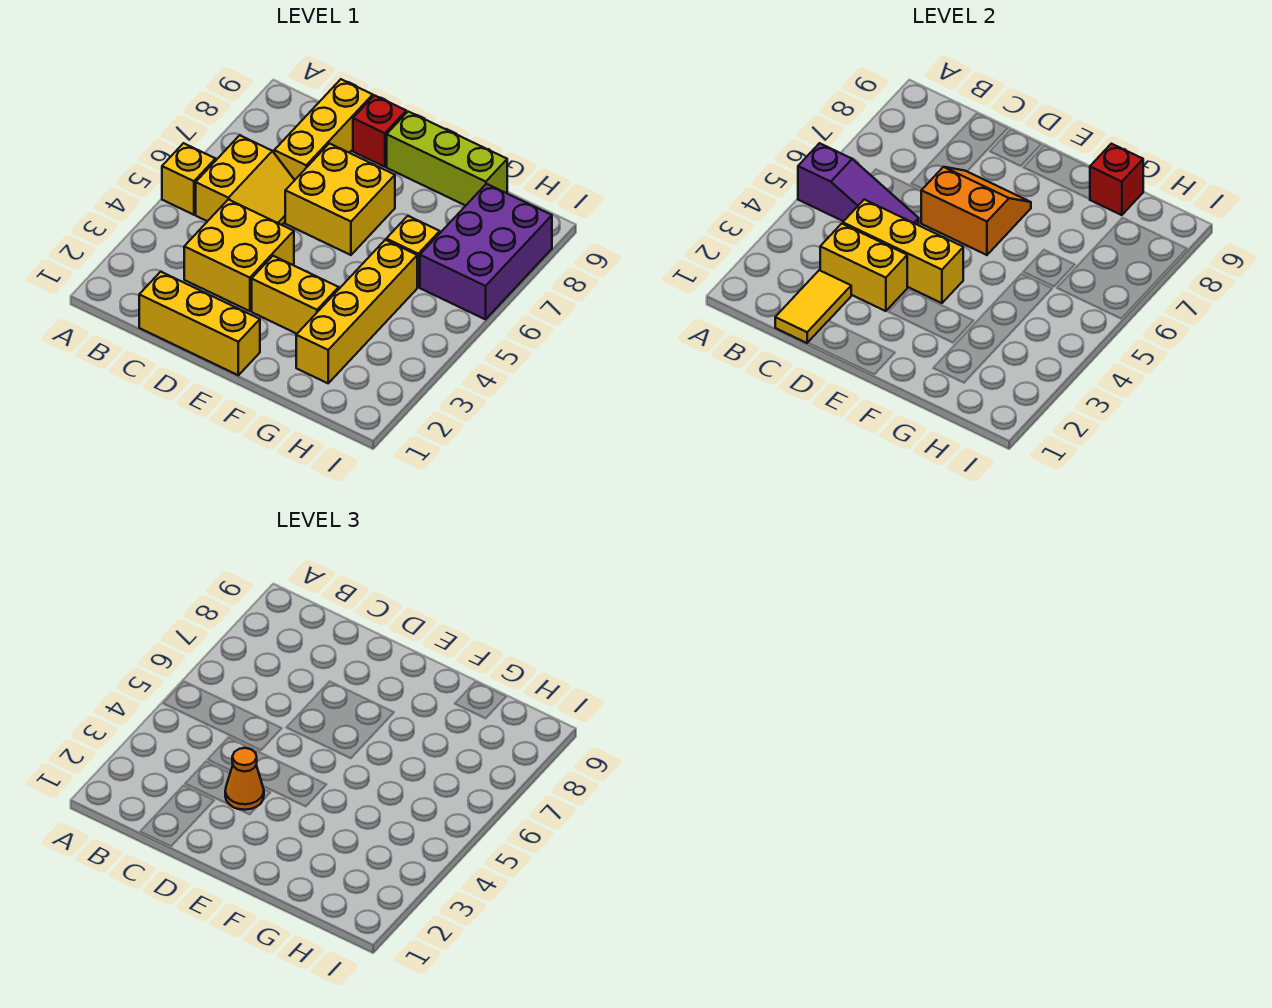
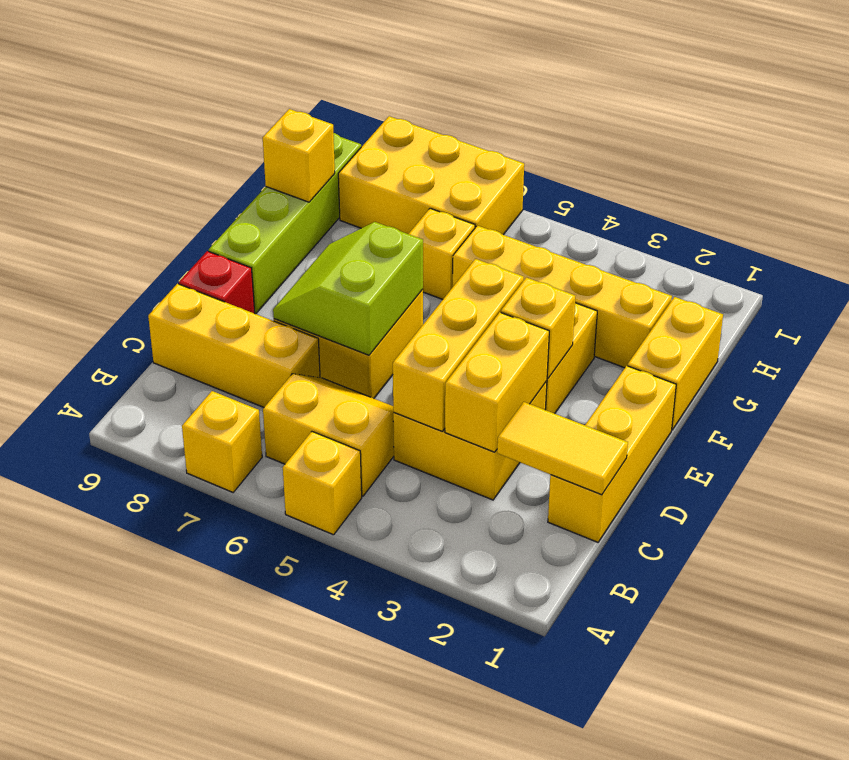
purple slope A5:C5 level 2 top A -> none
none -> yellow brick A7 level 1
orange cone D3 level 3 -> none
orange slope D6:E7 level 2 top 6 -> lime slope D6:E7 level 2 top 6
none -> yellow brick E3 level 2
lime brick E9:G9 level 1 -> lime brick E9:H9 level 1
none -> yellow brick F1:G1 level 1
red brick G9 level 2 -> yellow brick G9 level 2
purple brick H6:I8 level 1 -> yellow brick H6:I8 level 1

